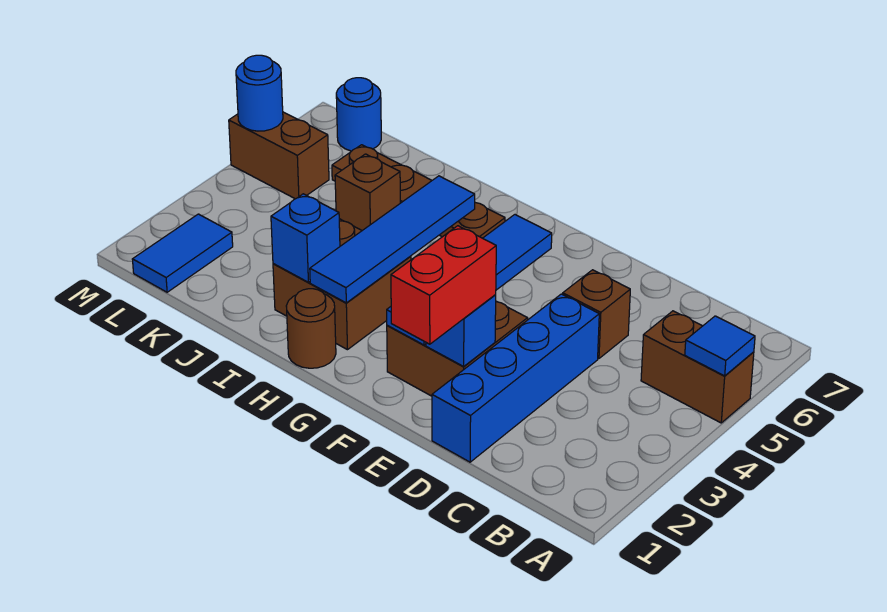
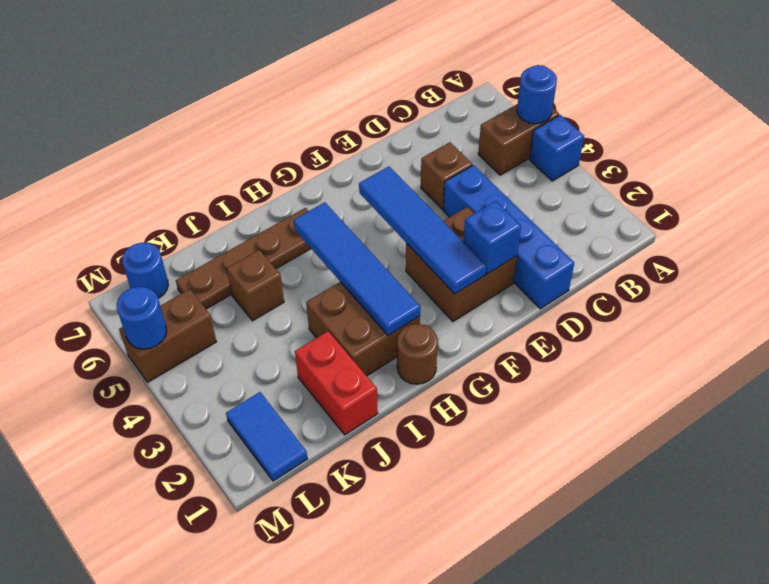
blue tile A5 level 2 -> blue round brick A5 level 2
red brick E1:E2 level 3 -> red brick J1:J2 level 1
blue brick I2 level 2 -> blue brick A4 level 1

